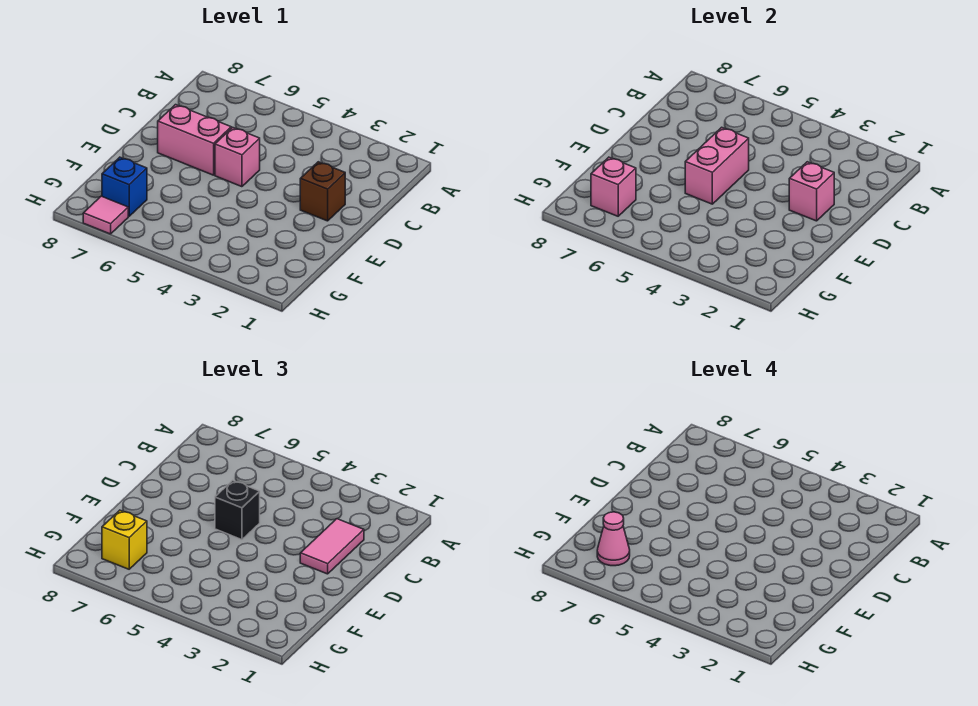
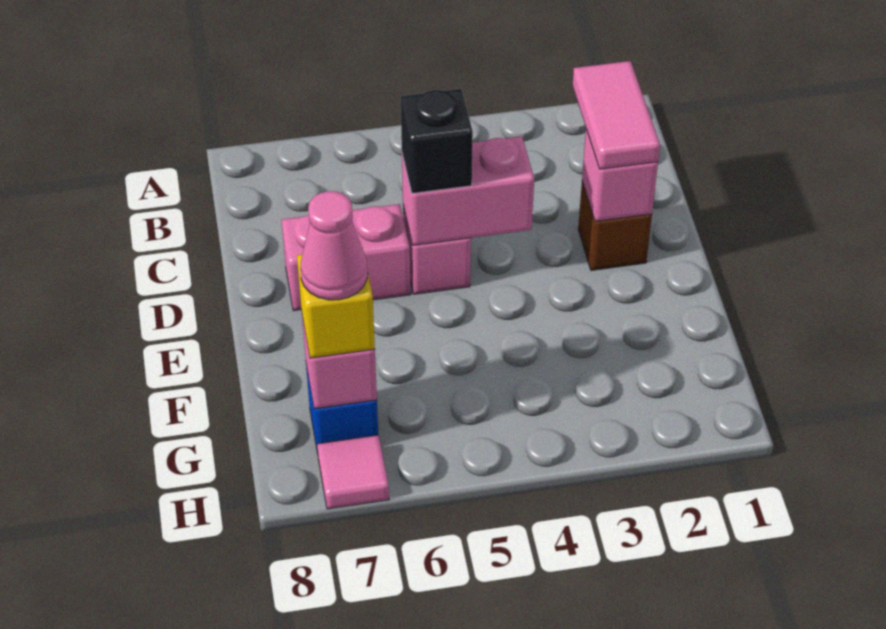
pink brick D5:E5 level 2 -> pink brick D4:D5 level 2

